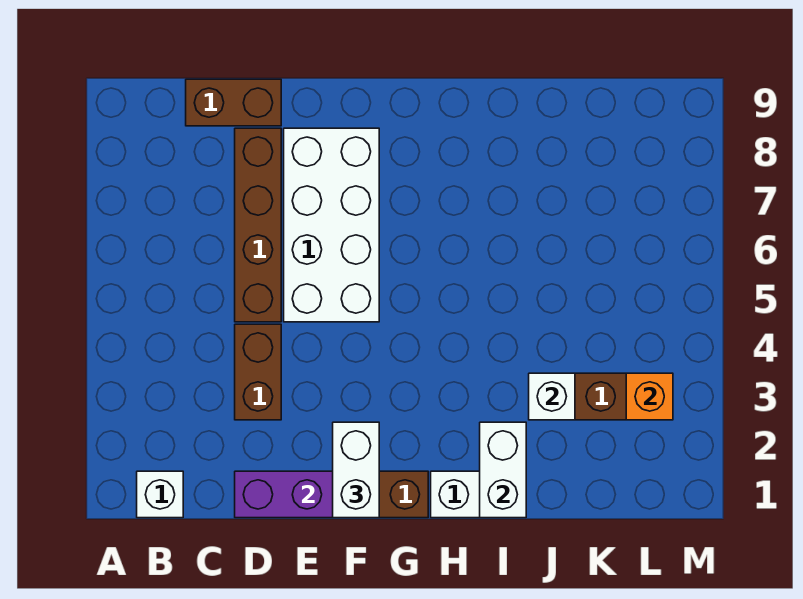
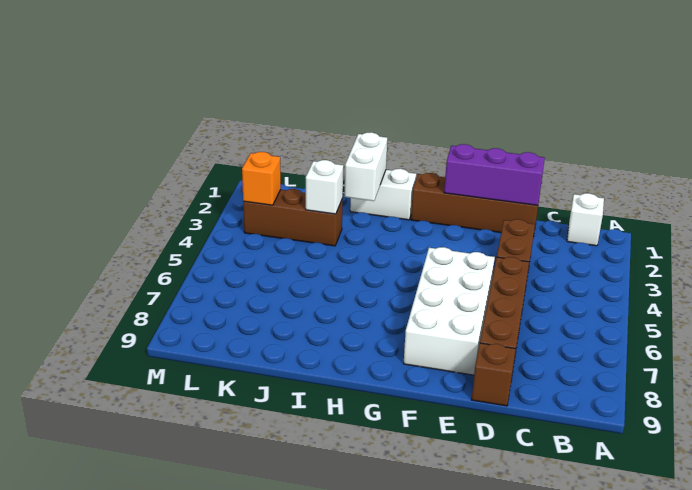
brown brick C9:D9 level 1 -> brown brick D9 level 1
white brick F1:F2 level 3 -> none

